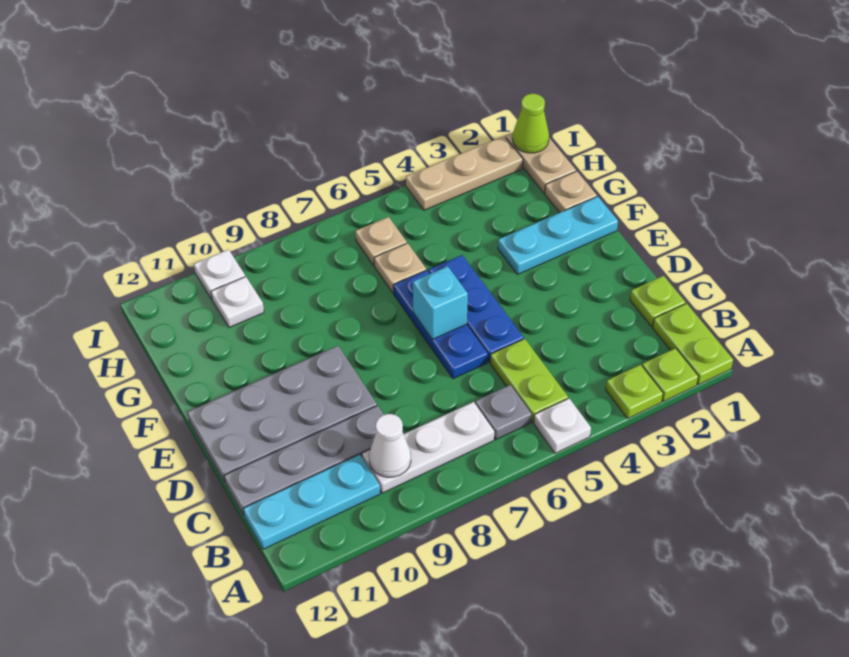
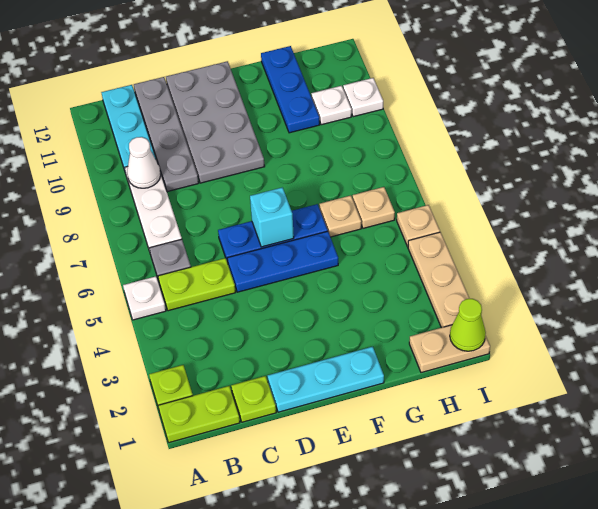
lime plate A3 level 1 -> none
cyan plate F1:F3 level 1 -> cyan plate D1:F1 level 1
tan plate G1 level 1 -> tan plate I5 level 1
none -> blue plate G10:G12 level 1

